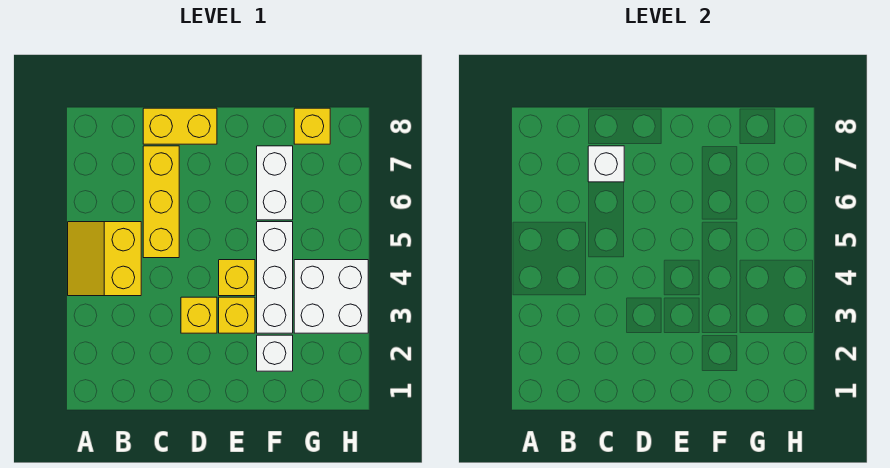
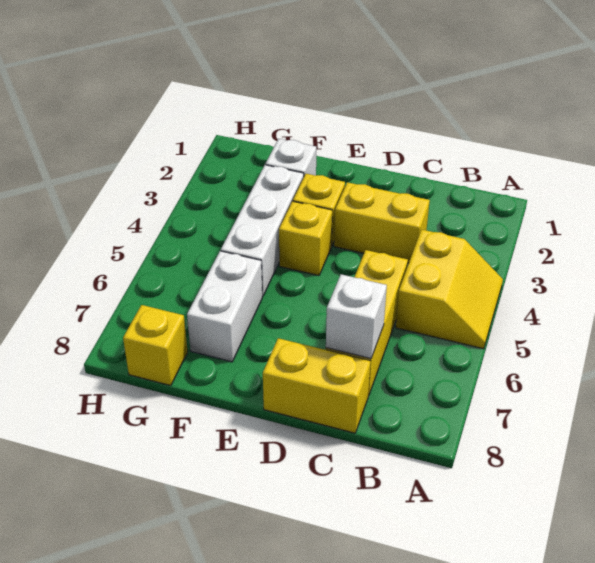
yellow brick D3 level 1 -> yellow brick C3:D3 level 1
white brick G3:H4 level 1 -> none

